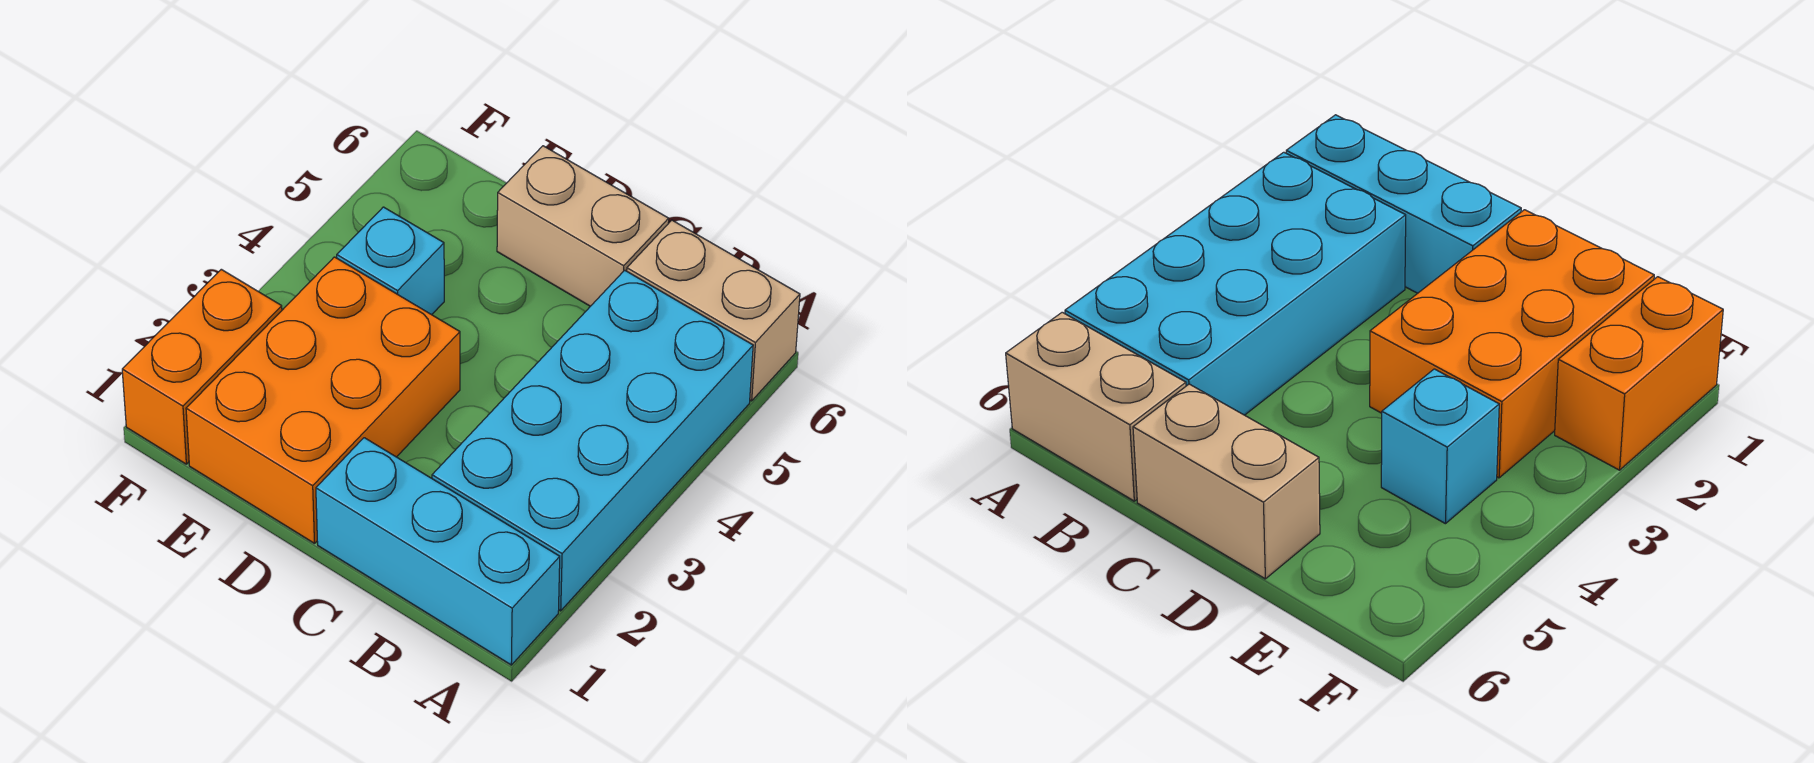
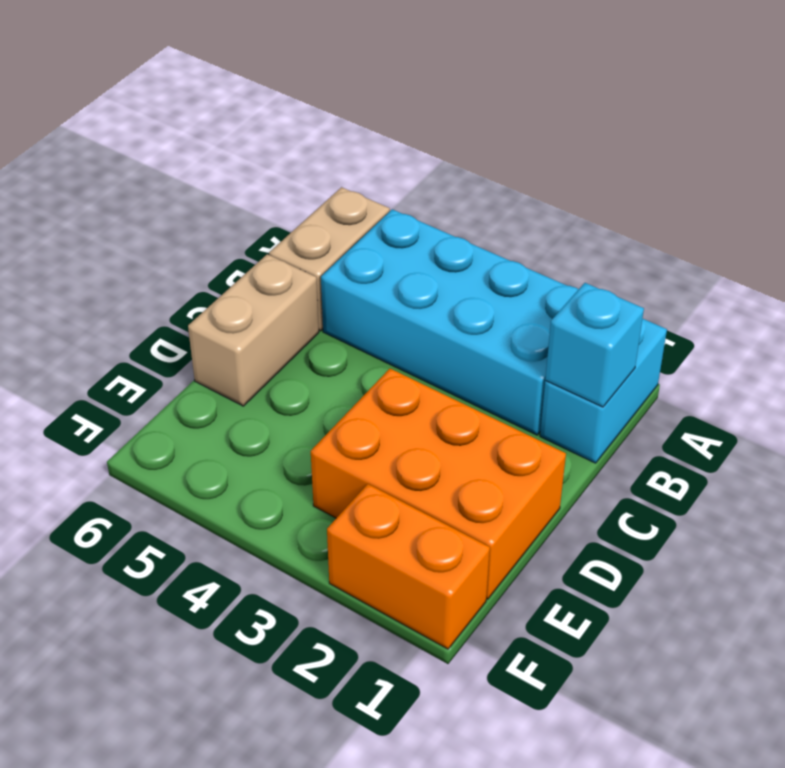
cyan brick A1:C1 level 1 -> cyan brick A1:B1 level 1
cyan brick E4 level 1 -> cyan brick B1 level 2

